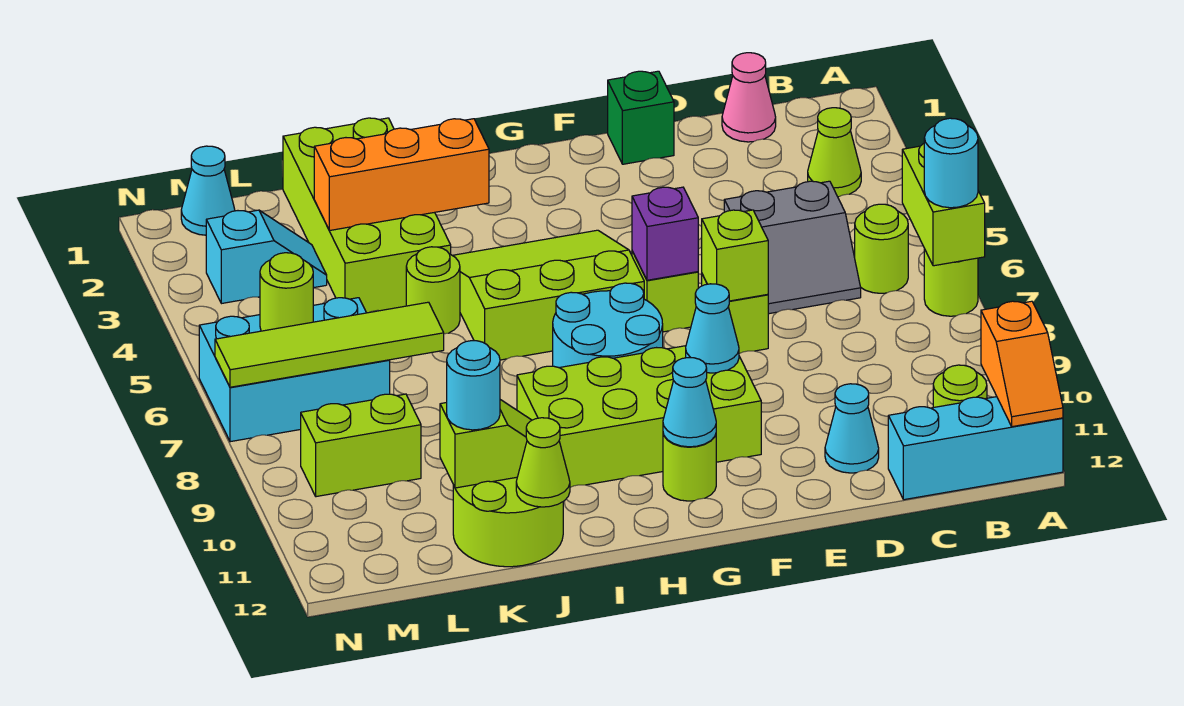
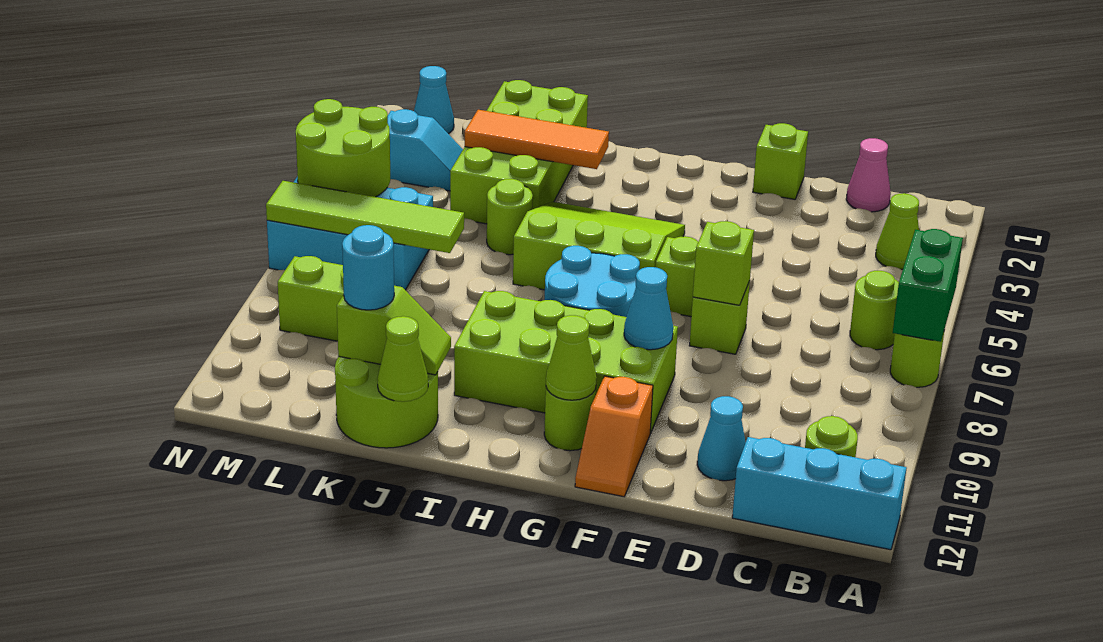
lime brick A6:A7 level 2 -> green brick A6:A7 level 2
cyan round brick A7 level 3 -> none
orange slope A11:A12 level 2 top 11 -> orange slope F11:F12 level 1 top 11
grey slope C5:D6 level 1 top 5 -> none
green brick E1 level 1 -> lime brick E1 level 1
purple brick F6 level 2 -> none
cyan cone G11 level 2 -> lime cone G11 level 2
orange brick I3:K3 level 2 -> orange tile I3:K3 level 2
lime round brick M6 level 2 -> lime round brick M5:N6 level 2

